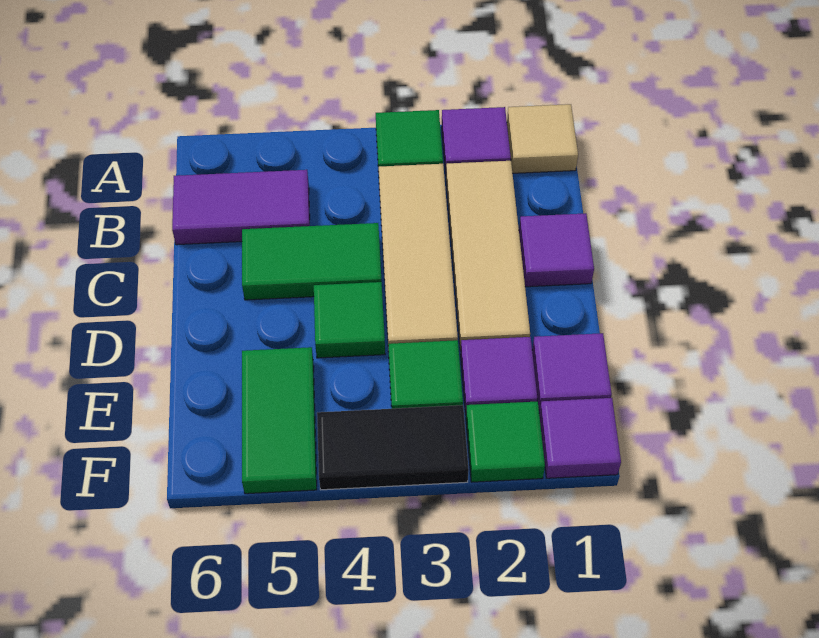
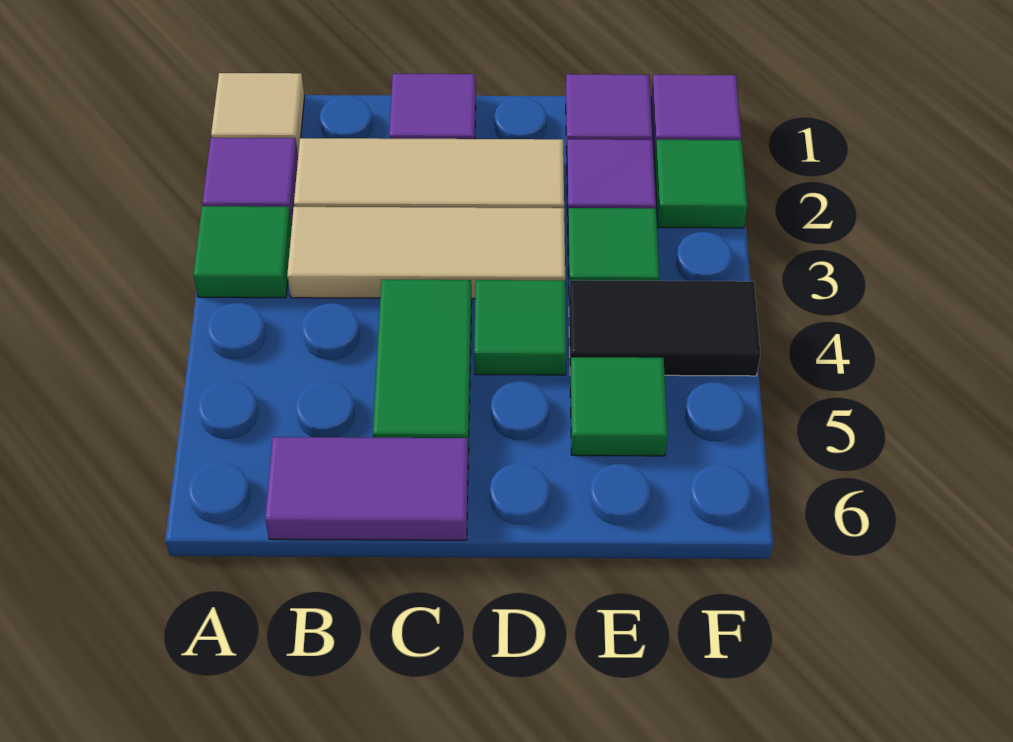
purple tile B5:B6 level 1 -> purple tile B6:C6 level 1
green tile E5:F5 level 1 -> green tile E5 level 1
black tile F3:F4 level 1 -> black tile E4:F4 level 1

